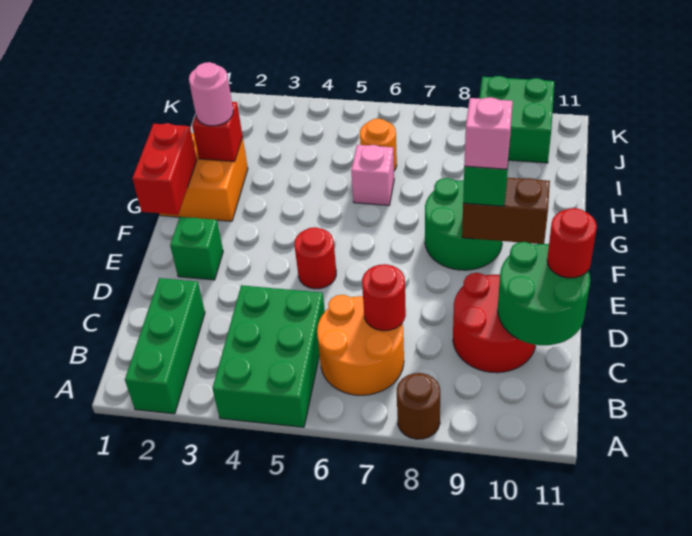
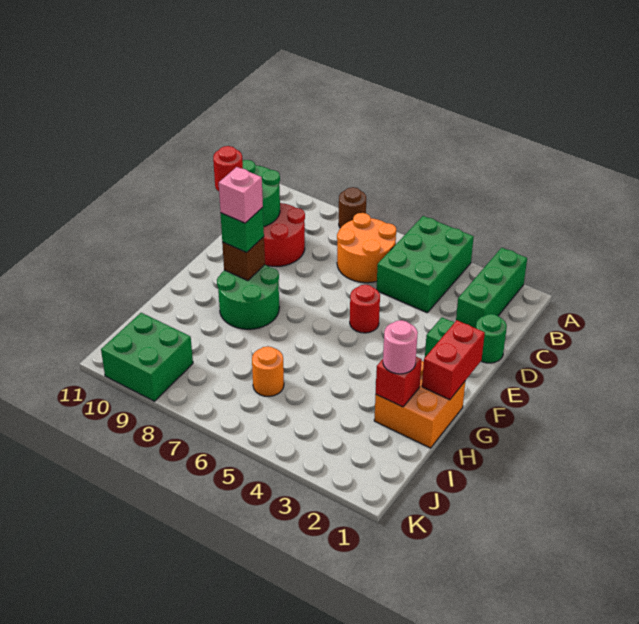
red round brick C7 level 2 -> none
none -> green round brick D1 level 1
brown brick F9:F10 level 2 -> brown brick F9 level 2
pink brick H6 level 1 -> none

